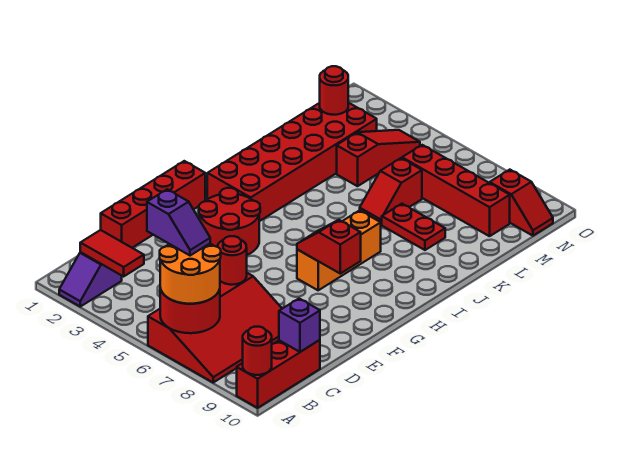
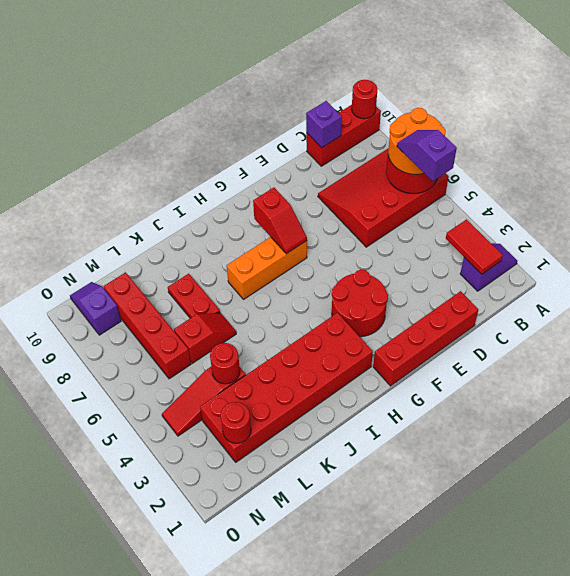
red round brick D6 level 2 -> red round brick L4 level 2
red slope N9:N10 level 1 top 9 -> purple slope N9:N10 level 1 top 9

